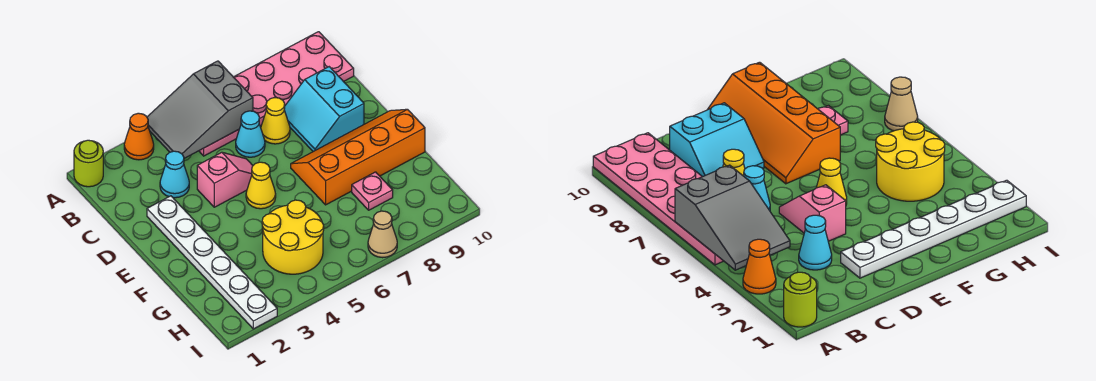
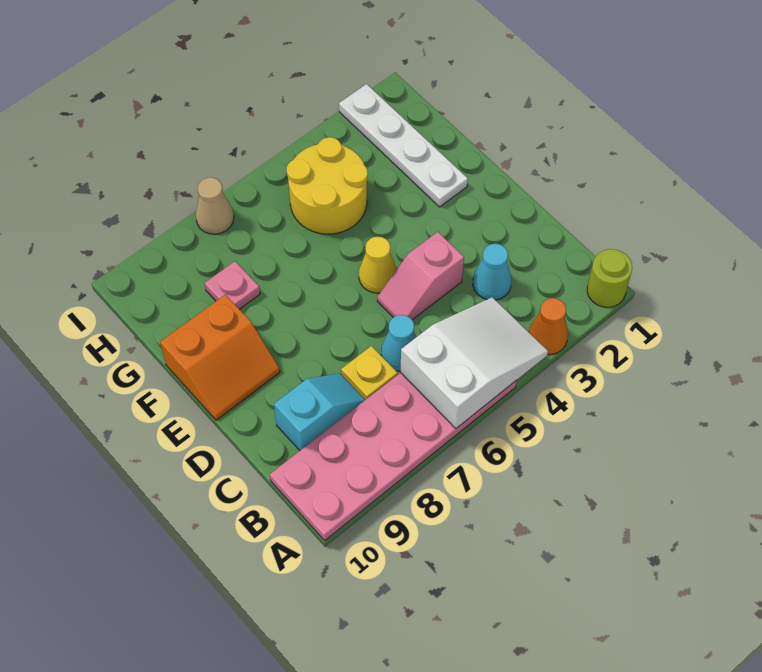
grey slope A4:B6 level 2 top 6 -> white slope A4:B6 level 2 top 6
yellow cone C7 level 1 -> yellow plate C7 level 1
cyan slope C8:D9 level 1 top 9 -> cyan slope C8:C9 level 1 top 9
white plate D2:I2 level 1 -> white plate F2:I2 level 1
orange slope E7:F10 level 1 top F -> orange slope E9:F10 level 1 top F

